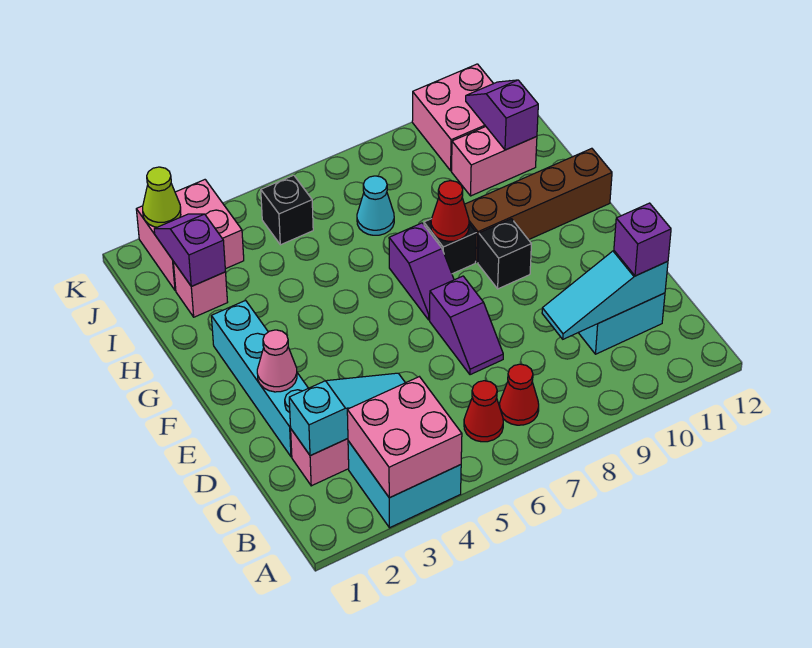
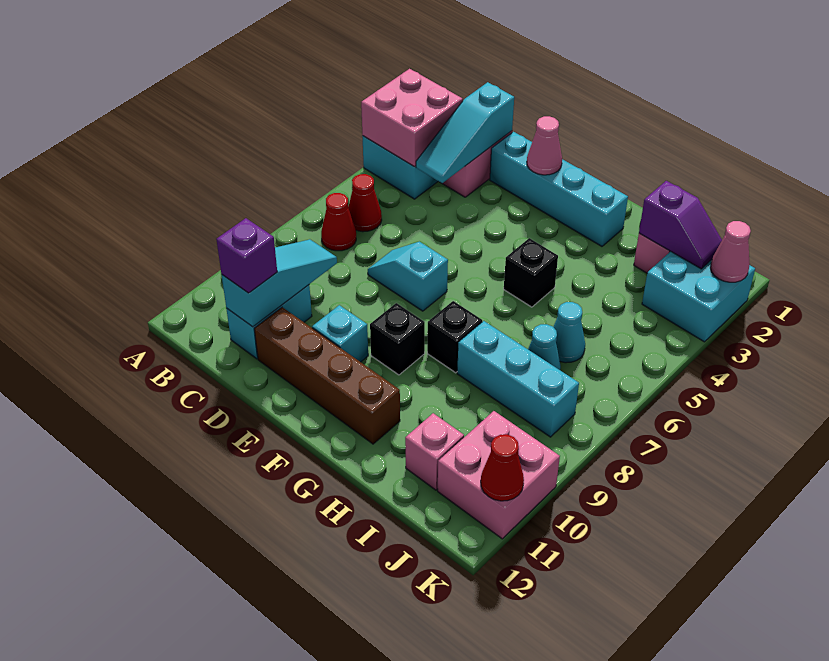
purple slope D7:E7 level 1 top E -> cyan slope D7:E7 level 1 top E
none -> cyan brick E10 level 1
purple slope F7:G7 level 1 top G -> none
red cone G8 level 2 -> red cone K11 level 2
brown brick G9:G12 level 1 -> brown brick D11:G11 level 1
none -> cyan brick H8:J8 level 1
none -> cyan cone I6 level 1
pink brick I10:I11 level 1 -> pink brick I11 level 1
purple slope I11:J11 level 2 top I -> none
pink brick J2:K3 level 1 -> cyan brick J2:K3 level 1
black brick J5 level 1 -> black brick G5 level 1
lime cone K2 level 2 -> pink cone K2 level 2

